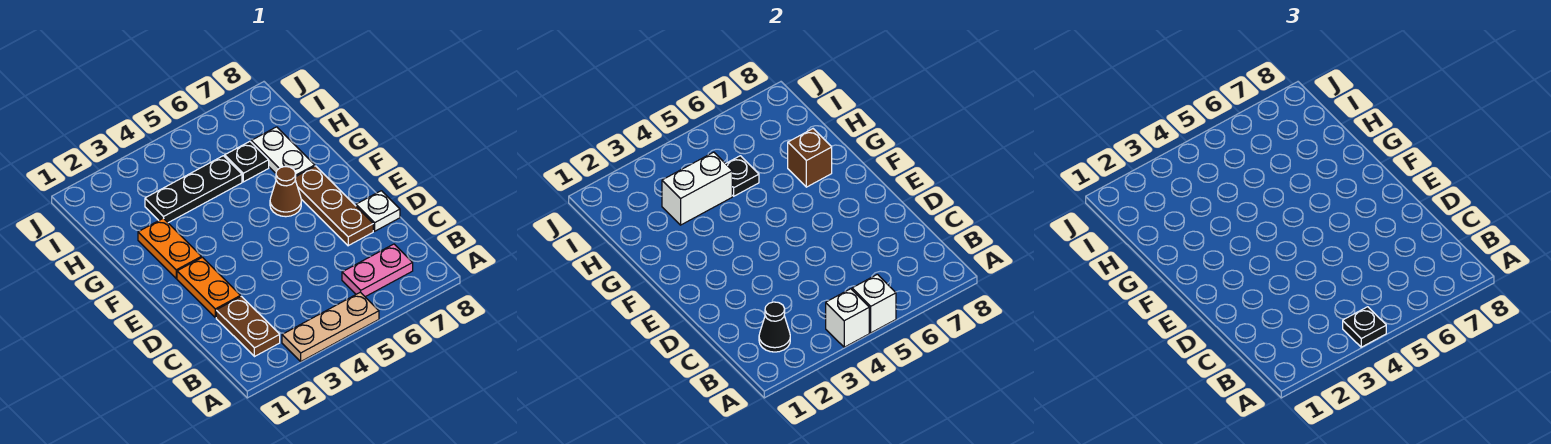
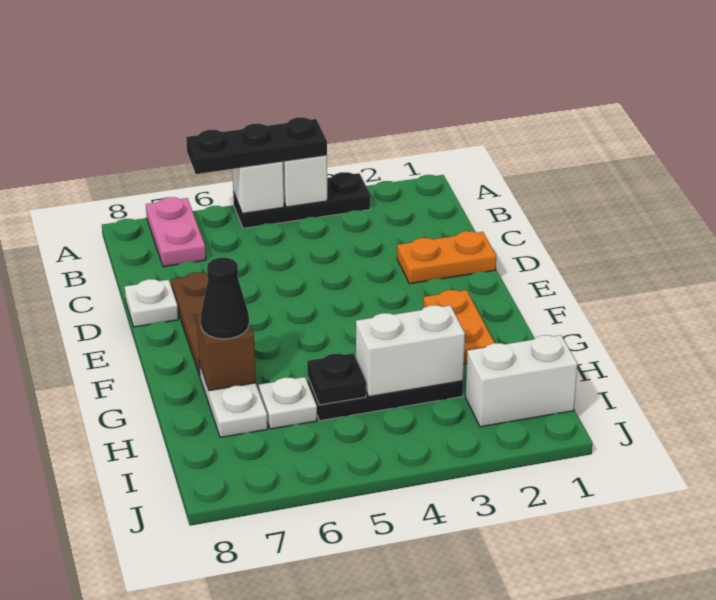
tan plate A3:A5 level 1 -> black plate A3:A5 level 1
black plate A4 level 3 -> black plate A4:A6 level 3
brown plate B2:C2 level 1 -> none
black cone B2 level 2 -> black cone G7 level 3
pink plate B6:B7 level 1 -> pink plate A7:B7 level 1
orange plate D2:E2 level 1 -> orange plate D1:D2 level 1
brown cone F6 level 1 -> none
black plate H6 level 1 -> white plate H6 level 1
none -> white brick I1:I2 level 1

